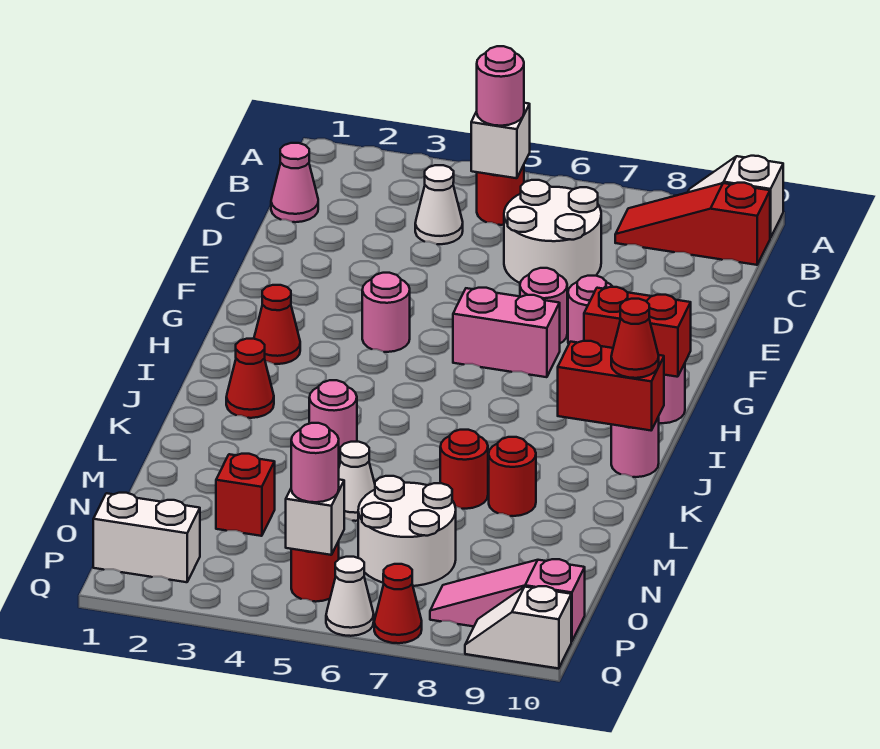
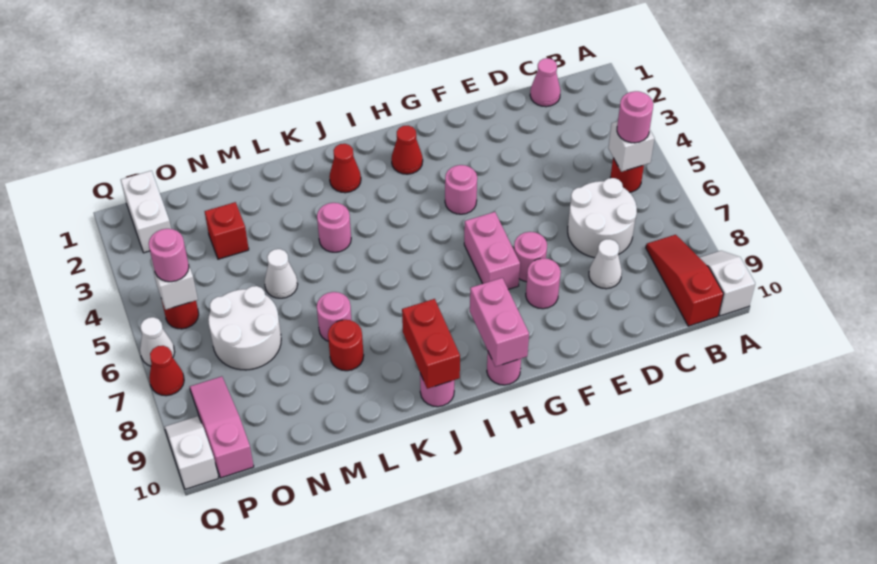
white cone C4 level 1 -> white cone D8 level 1
red brick H9:H10 level 2 -> pink brick H9:H10 level 2
red cone J10 level 3 -> none
red round brick L7 level 1 -> pink round brick L7 level 1

